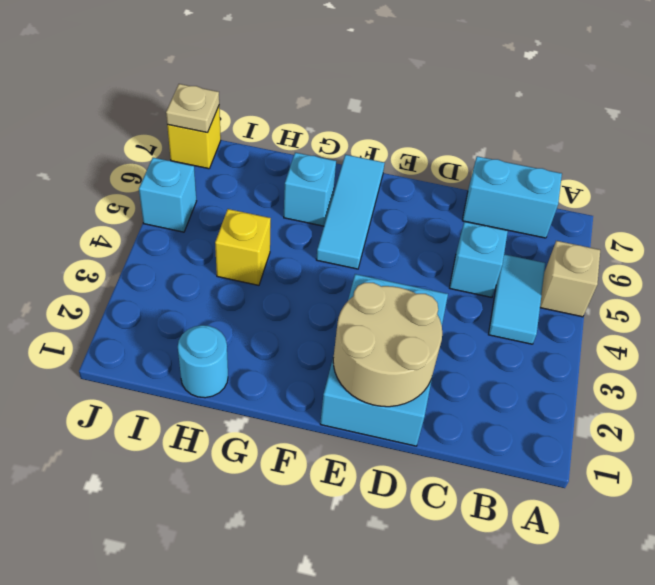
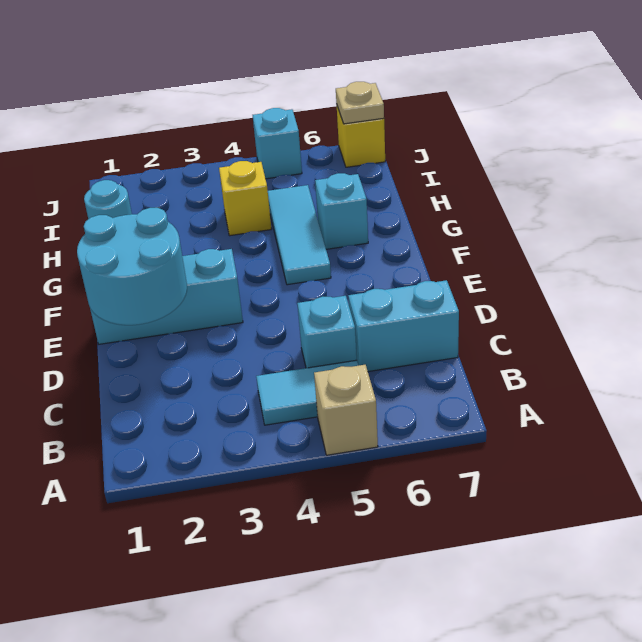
cyan brick B7:C7 level 1 -> cyan brick C6:C7 level 1
cyan brick D1:E3 level 1 -> cyan brick E1:E3 level 1
tan round brick D1:E2 level 2 -> cyan round brick D1:E2 level 2
cyan tile F5:F7 level 1 -> cyan tile F5:H5 level 1

